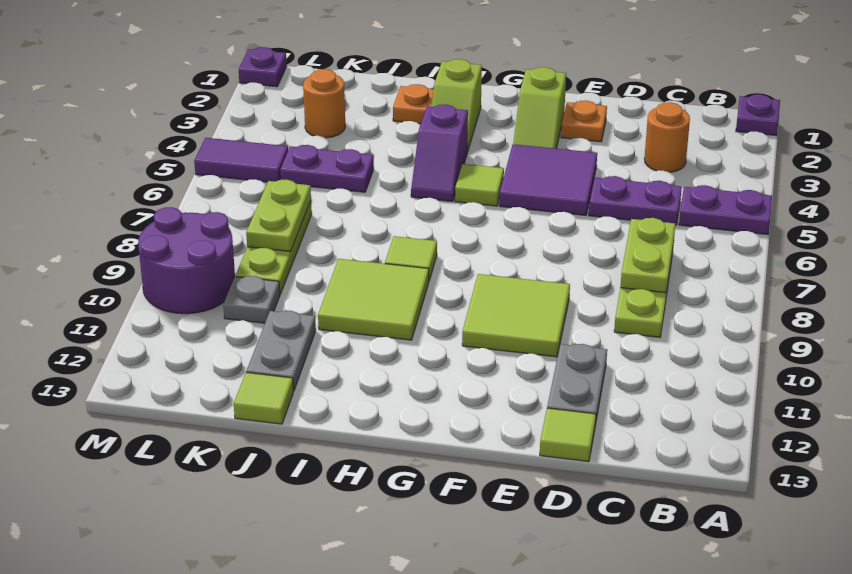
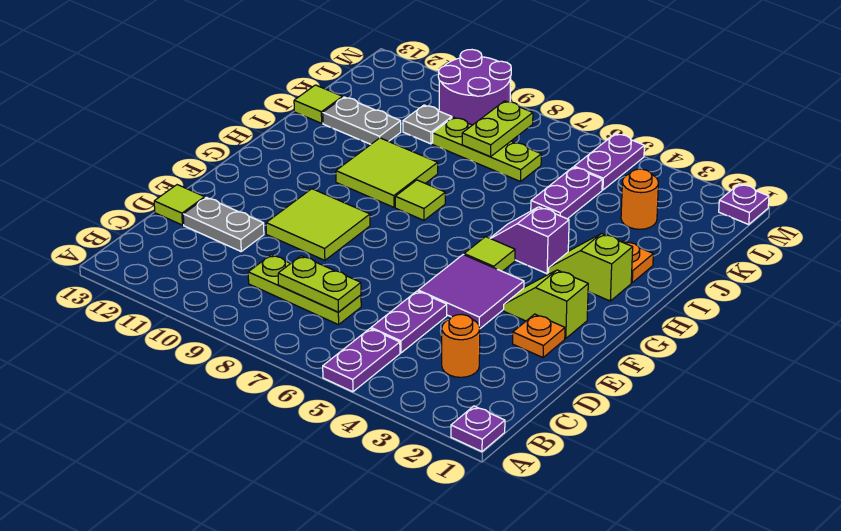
lime plate K7:K8 level 2 -> lime plate K8:L8 level 2
purple tile L5:M5 level 1 -> purple plate L5:M5 level 1

